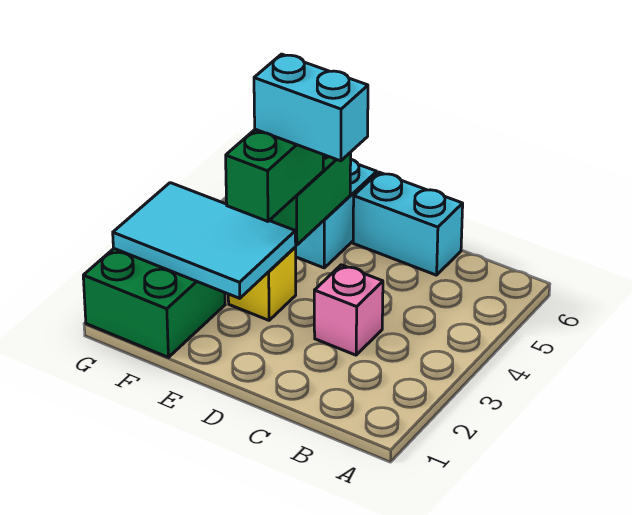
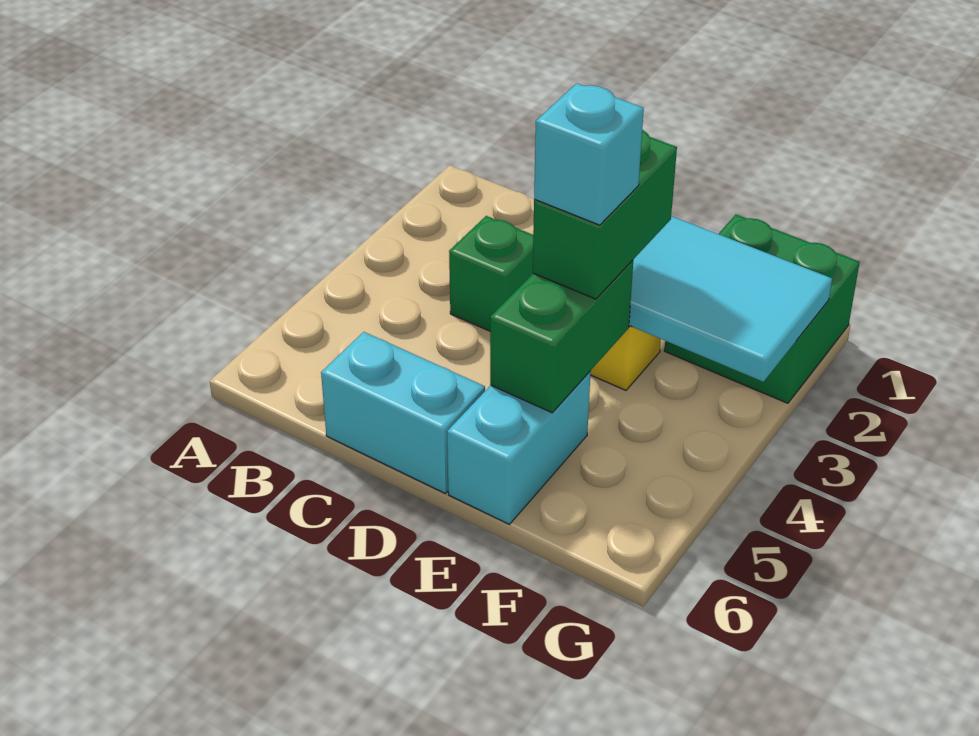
pink brick C3 level 1 -> green brick C3 level 1
cyan brick D4:E4 level 4 -> cyan brick E4 level 4

